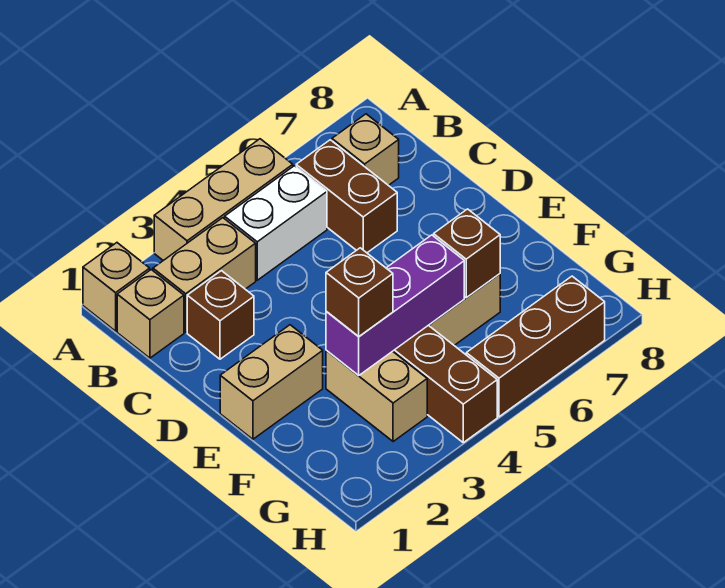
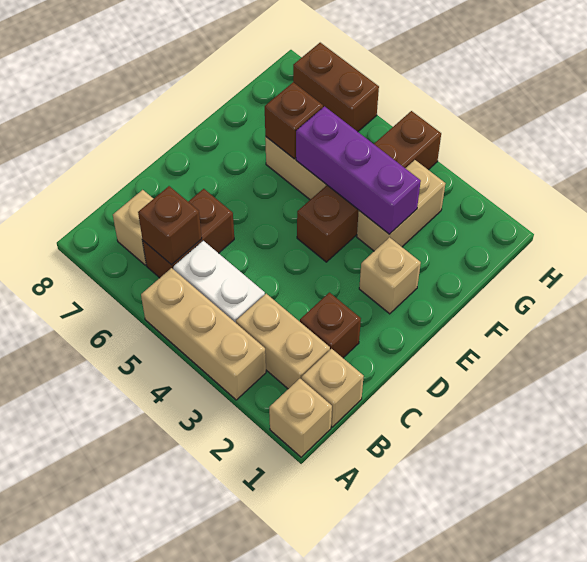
tan brick E1:E2 level 1 -> tan brick E2 level 1
brown brick F3 level 3 -> brown brick B6 level 2
brown brick H5:H7 level 1 -> brown brick H6:H7 level 1

